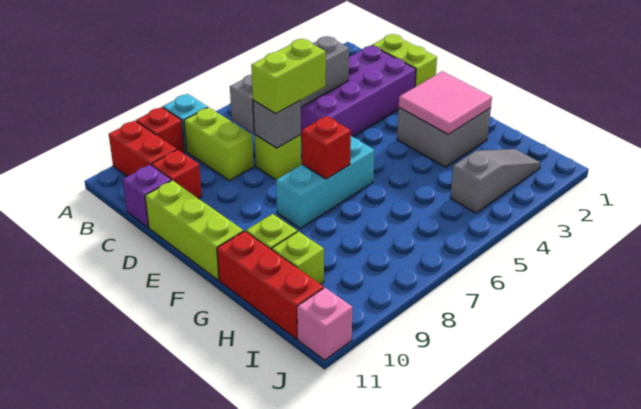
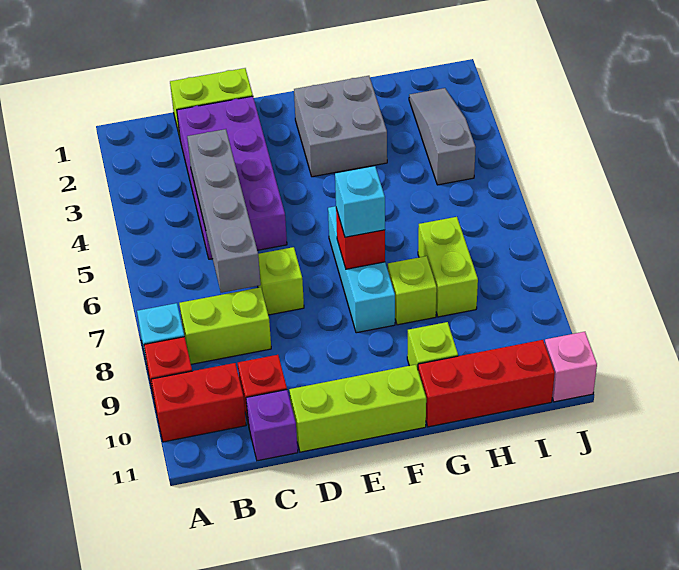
lime brick D6:D7 level 3 -> lime brick H7:H8 level 1
grey brick D7 level 2 -> none
pink tile F2:G3 level 2 -> none
none -> cyan brick F7 level 3
lime brick H10 level 1 -> lime brick G8 level 1

